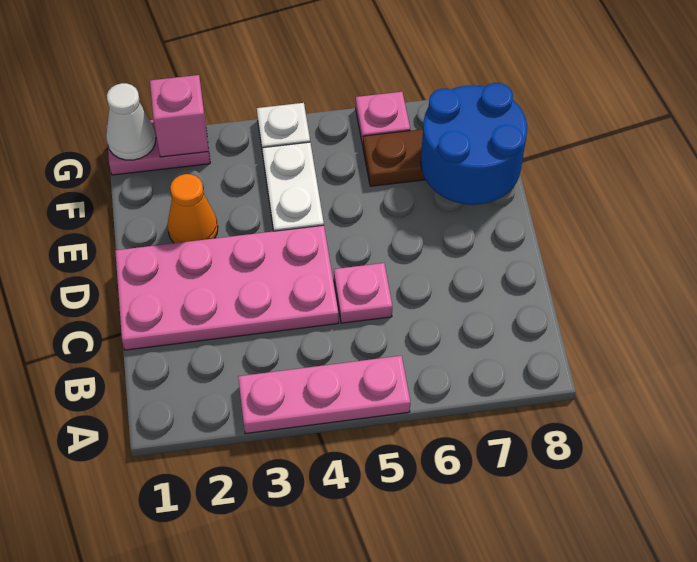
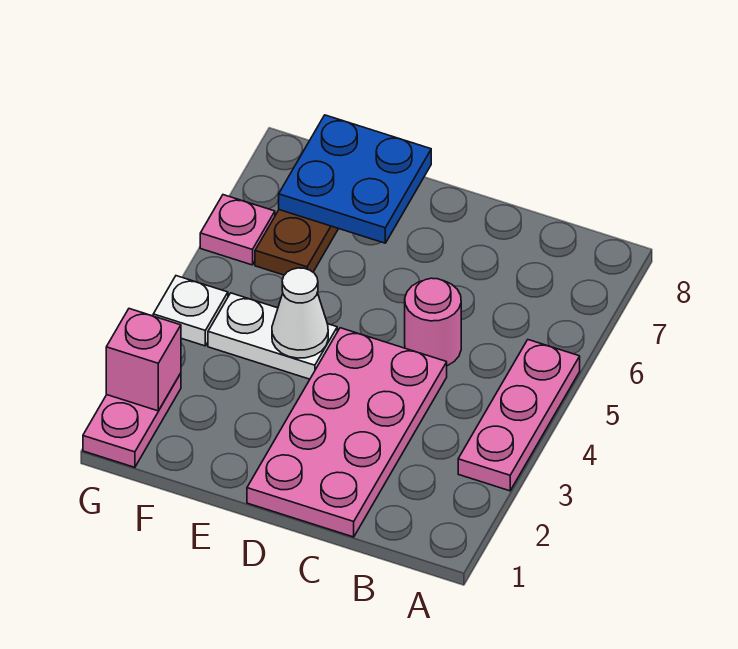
pink plate C5 level 1 -> pink round brick C5 level 1
orange cone E2 level 1 -> none
blue round brick E7:F8 level 2 -> blue plate E7:F8 level 2
white cone G1 level 2 -> white cone E4 level 2

